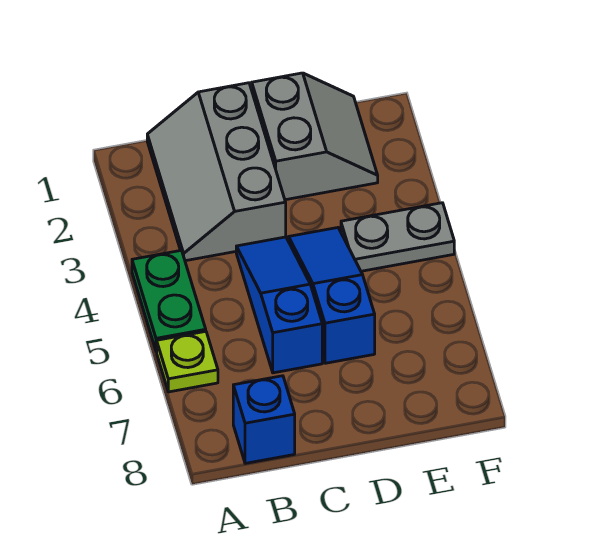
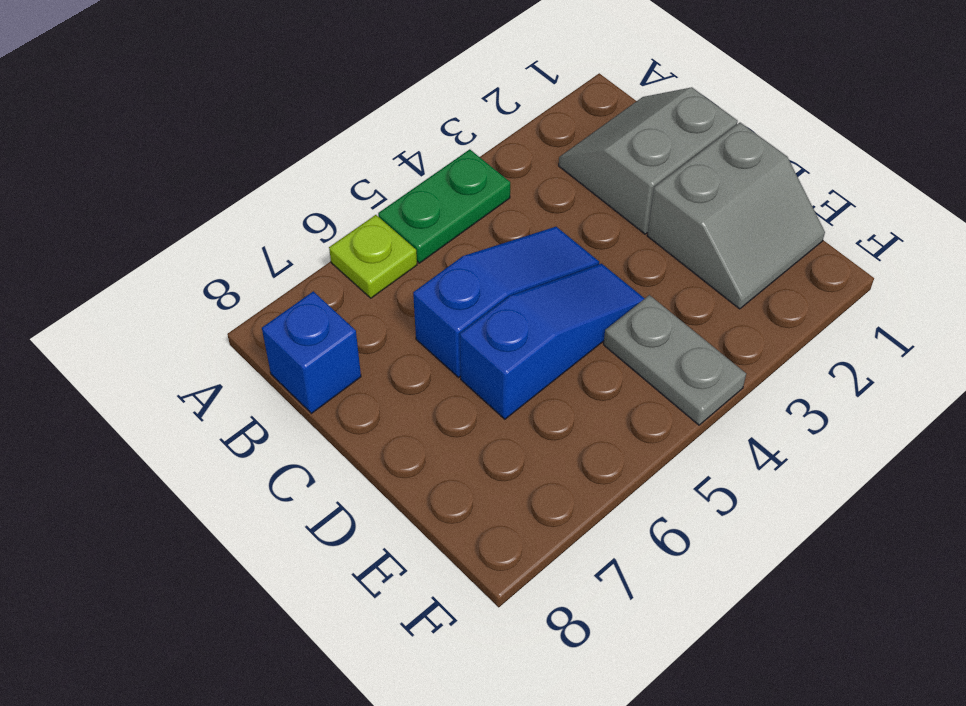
grey slope B1:C3 level 1 top C -> grey slope B1:C2 level 1 top C

